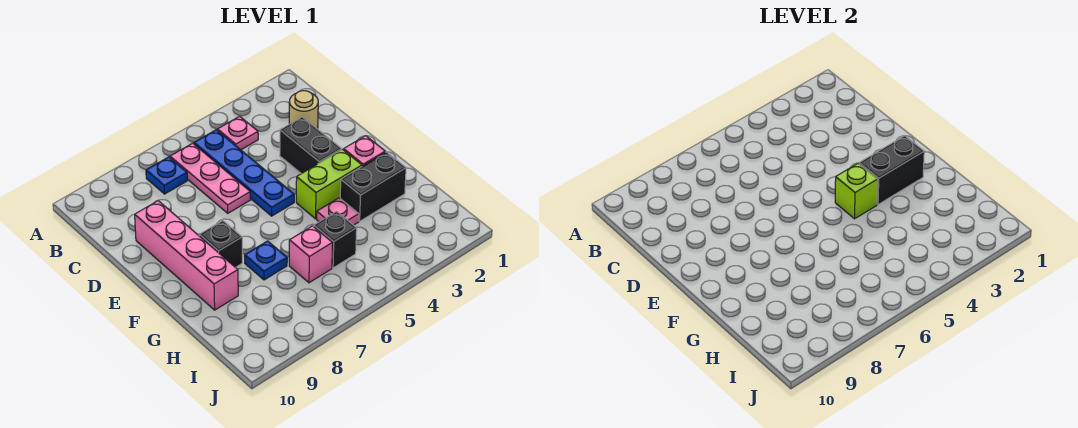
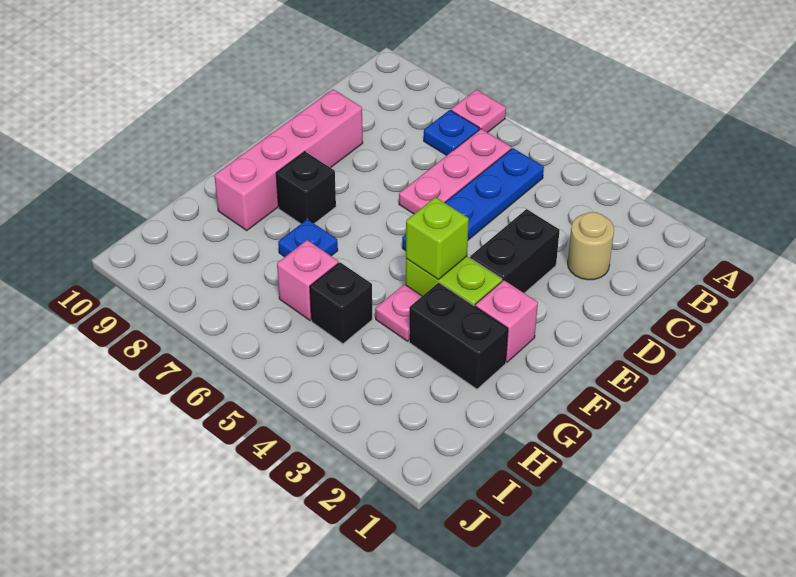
pink plate B4 level 1 -> pink plate A7 level 1
black brick F2:F3 level 2 -> none

